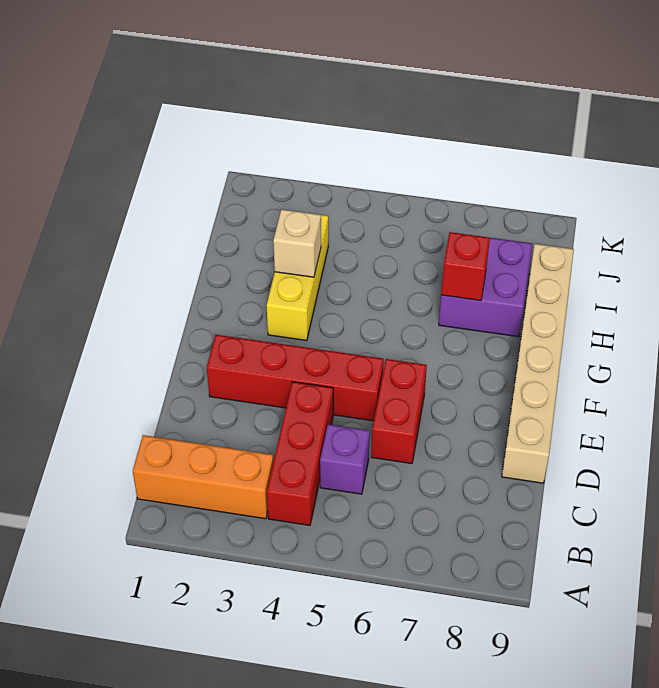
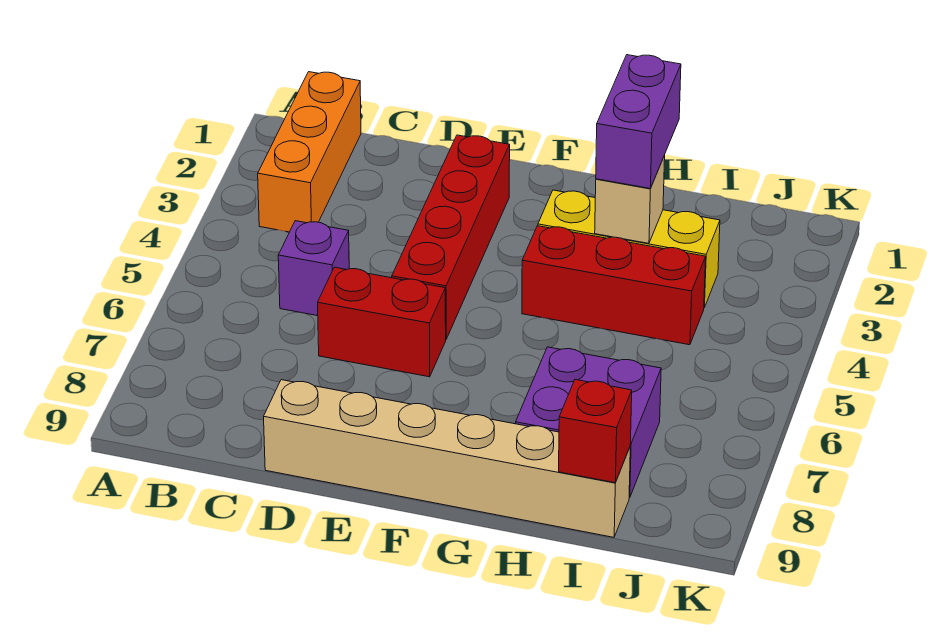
red brick B4:D4 level 1 -> red brick G4:I4 level 1
none -> purple brick H2:H3 level 3
red brick H7 level 2 -> red brick I9 level 2

